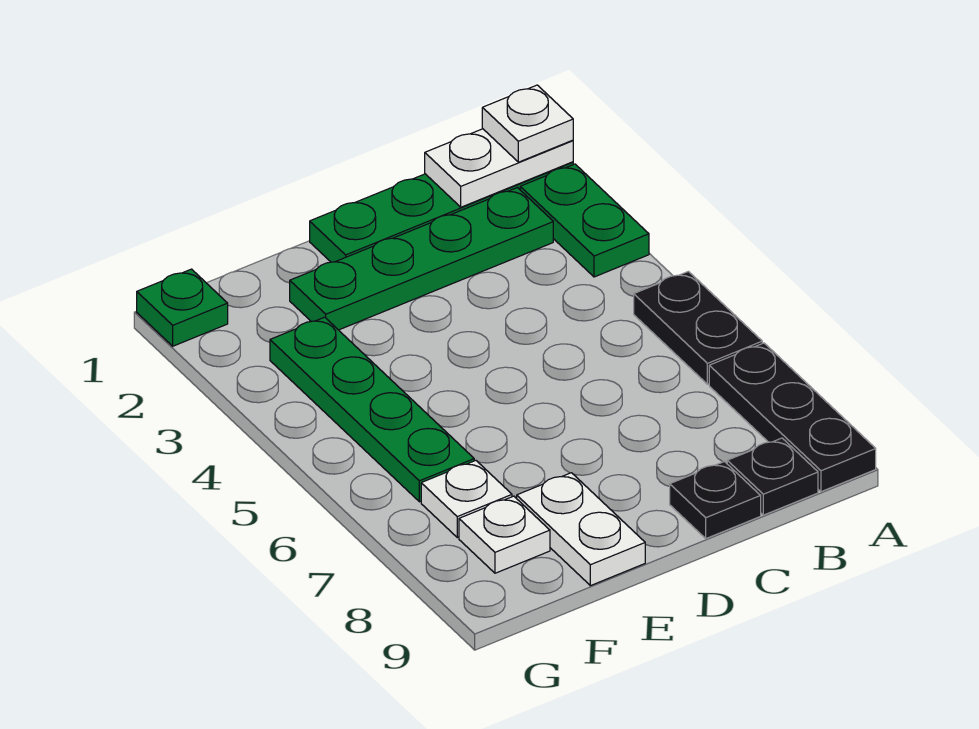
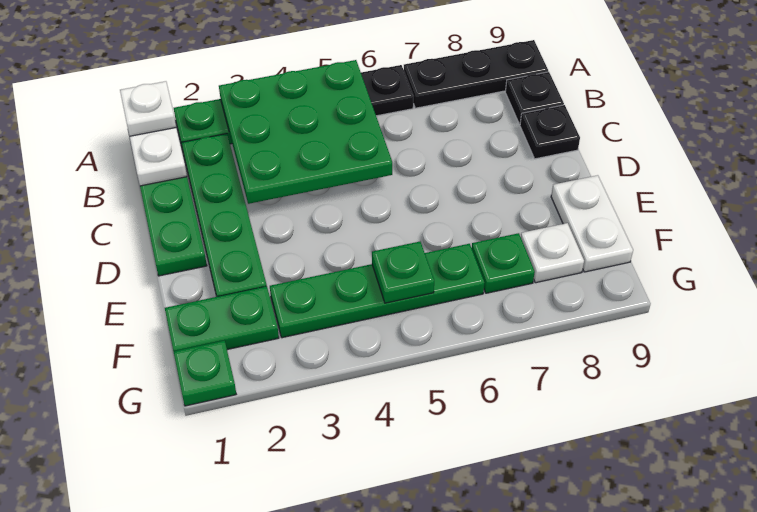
none -> green plate A3:C5 level 2
white plate E8:E9 level 1 -> white plate E9:F9 level 1
none -> green plate F1:F2 level 1
none -> green plate F5 level 2
white plate F7 level 1 -> green plate F7 level 1

